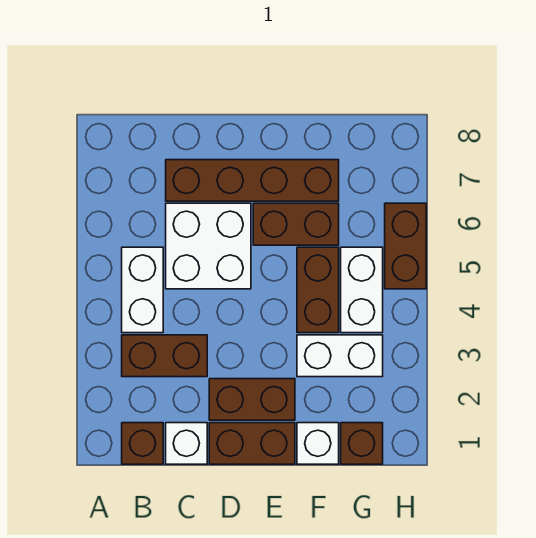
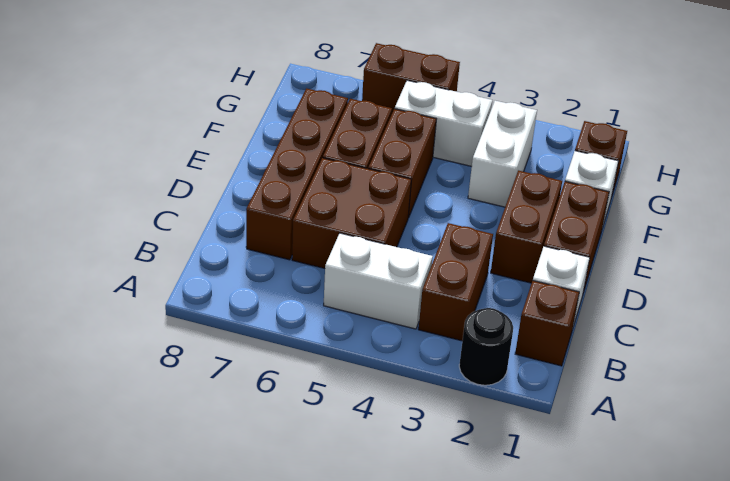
none -> black round brick A2 level 1
white brick C5:D6 level 1 -> brown brick C5:D6 level 1
brown brick F4:F5 level 1 -> brown brick E5:F5 level 1

